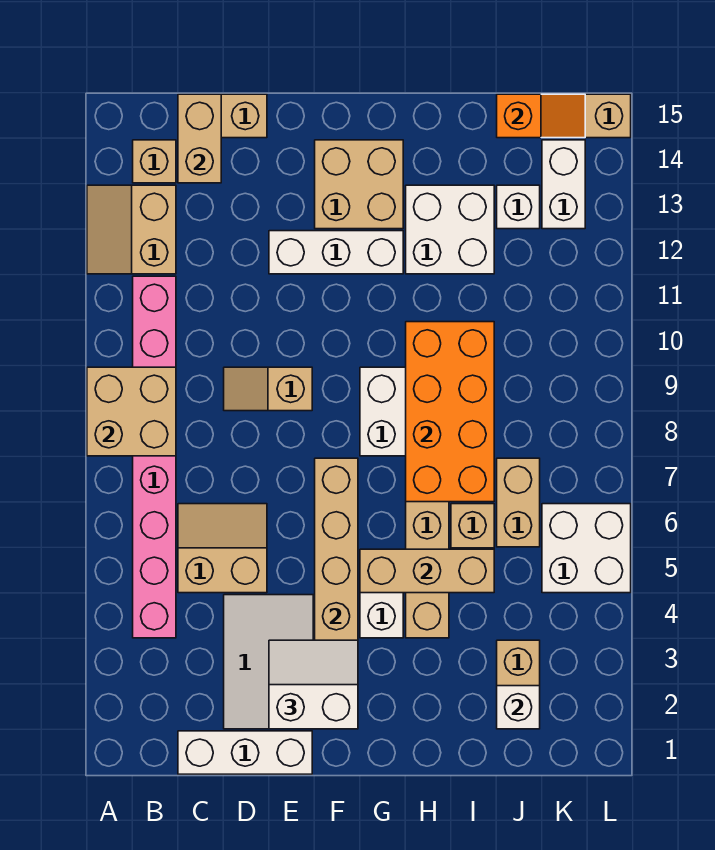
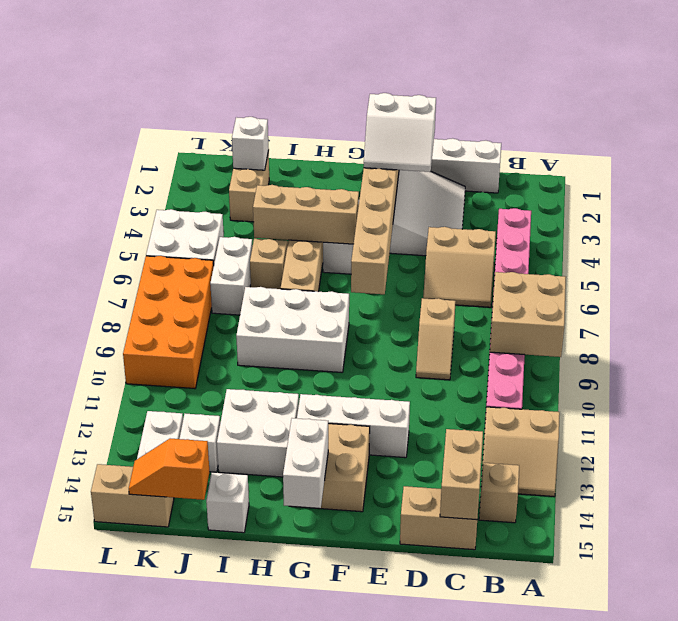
tan slope A12:B13 level 1 top B -> tan slope A12:B13 level 1 top 12
tan slope D9:E9 level 1 top E -> tan slope D8:D9 level 1 top 8
none -> white brick G14:G15 level 2
orange brick H7:I10 level 2 -> orange brick K7:L10 level 1
none -> white brick I15 level 1
tan brick J6:J7 level 1 -> white brick J6:J7 level 1

